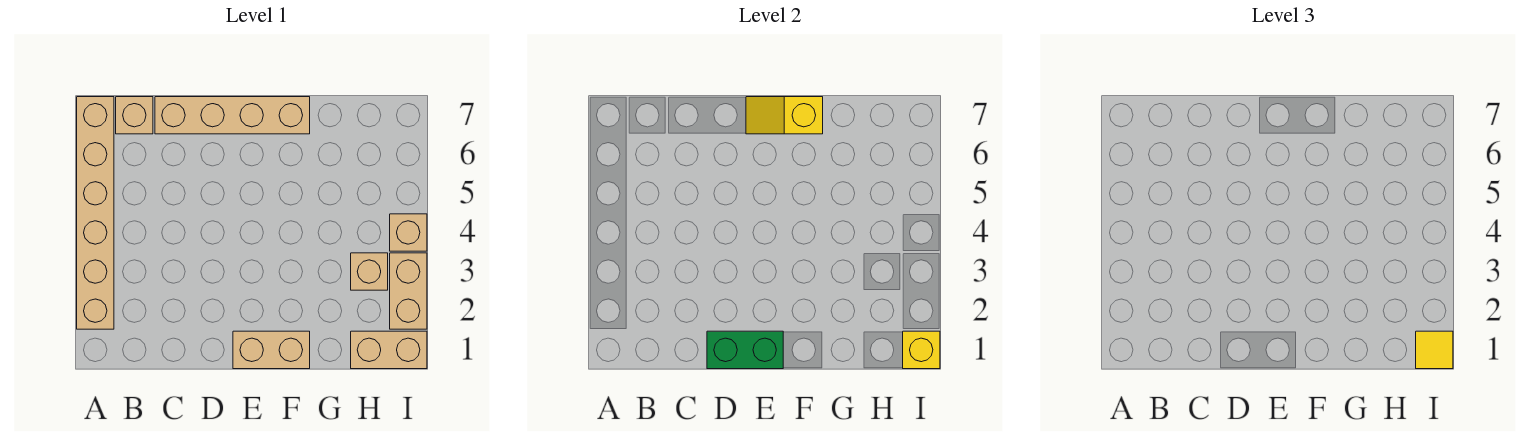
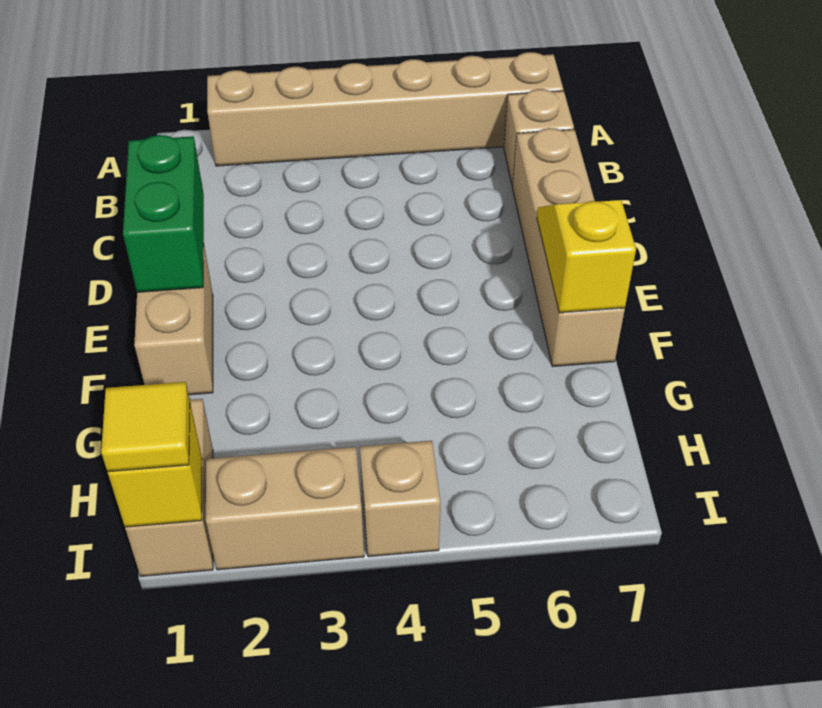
tan brick H3 level 1 -> none

